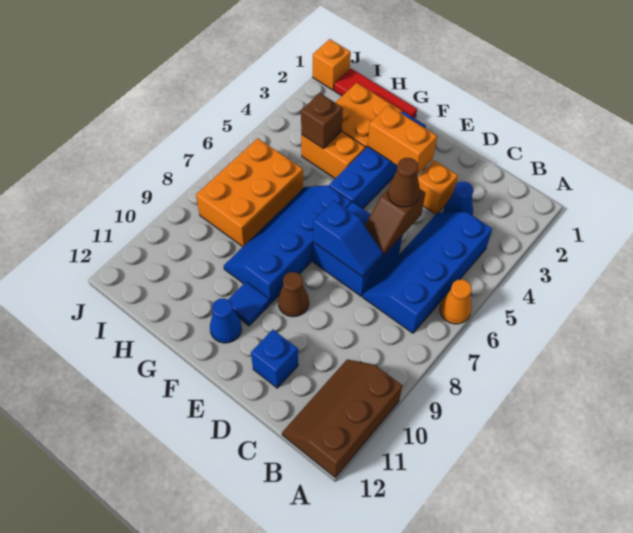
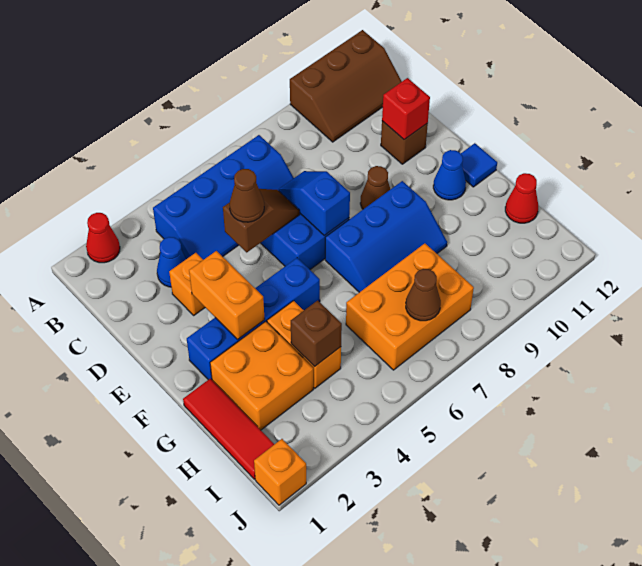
none -> red cone A2 level 1
orange cone A6 level 1 -> none
blue brick D11 level 1 -> brown brick D11 level 1
none -> red brick D11 level 2
blue slope F6:G9 level 1 top F -> blue slope F7:G9 level 1 top F
blue tile F10 level 1 -> blue tile F12 level 1
none -> red cone H12 level 1
none -> brown cone I7 level 2

